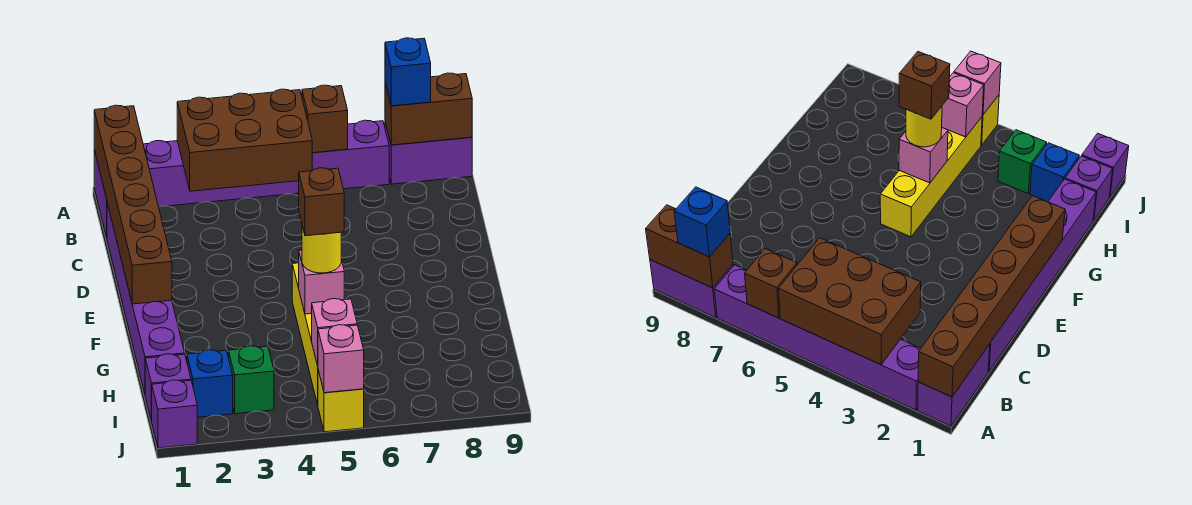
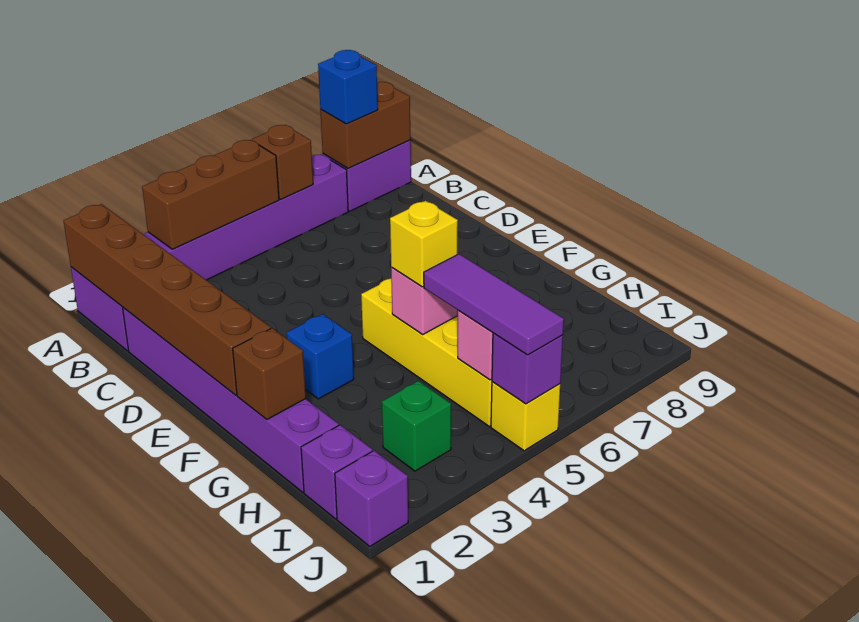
brown brick A3:B5 level 2 -> brown brick A3:A5 level 2
yellow round brick G5 level 3 -> yellow brick G5 level 3
brown brick G5 level 4 -> brown brick G1 level 2
none -> purple tile H5:J5 level 3
blue brick I2 level 1 -> blue brick F3 level 1
pink brick J5 level 2 -> purple brick J5 level 2

